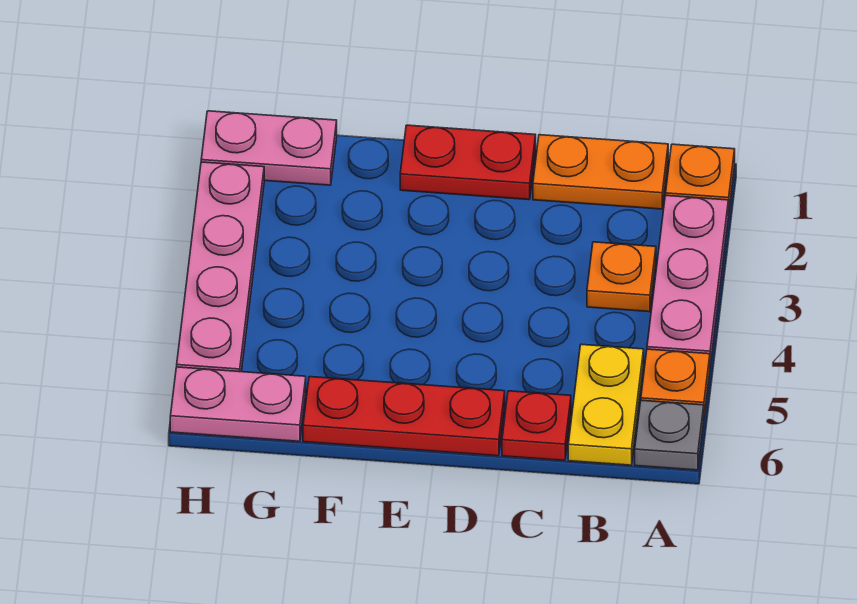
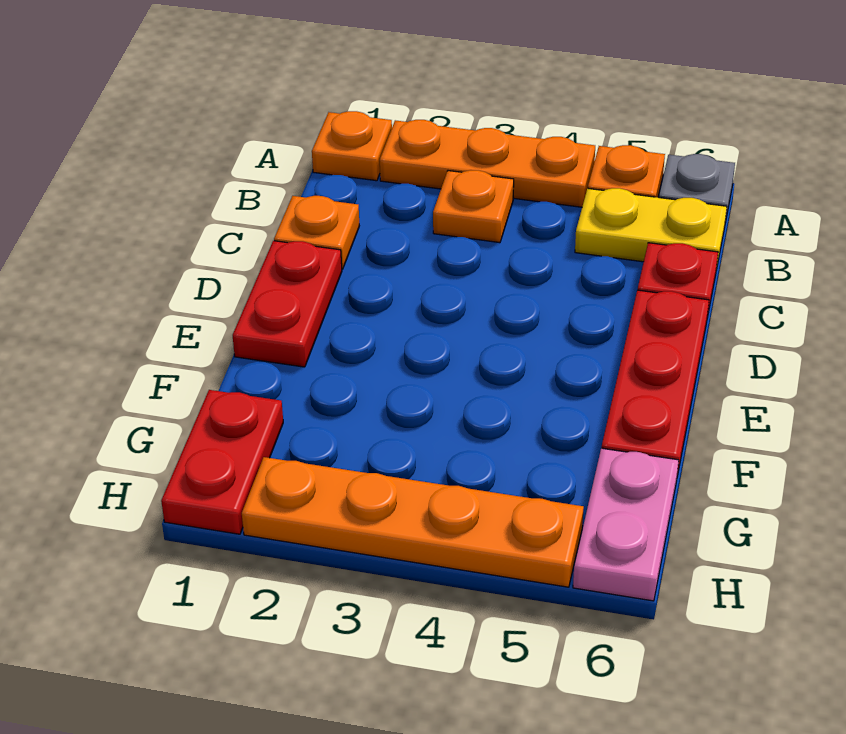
pink plate A2:A4 level 1 -> orange plate A2:A4 level 1
orange plate B1:C1 level 1 -> orange plate C1 level 1
pink plate G1:H1 level 1 -> red plate G1:H1 level 1
pink plate H2:H5 level 1 -> orange plate H2:H5 level 1

